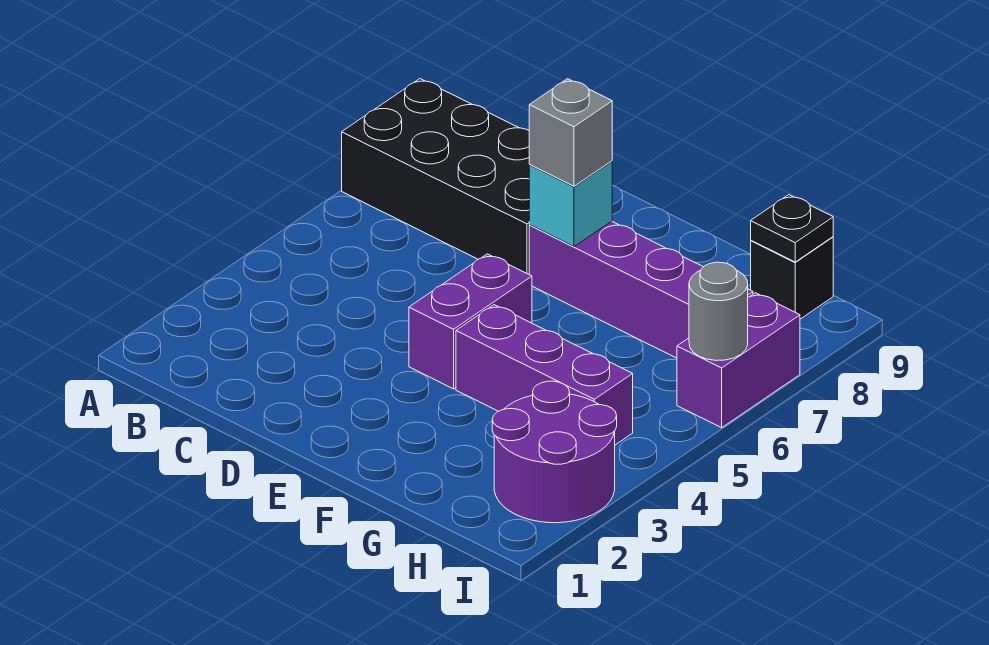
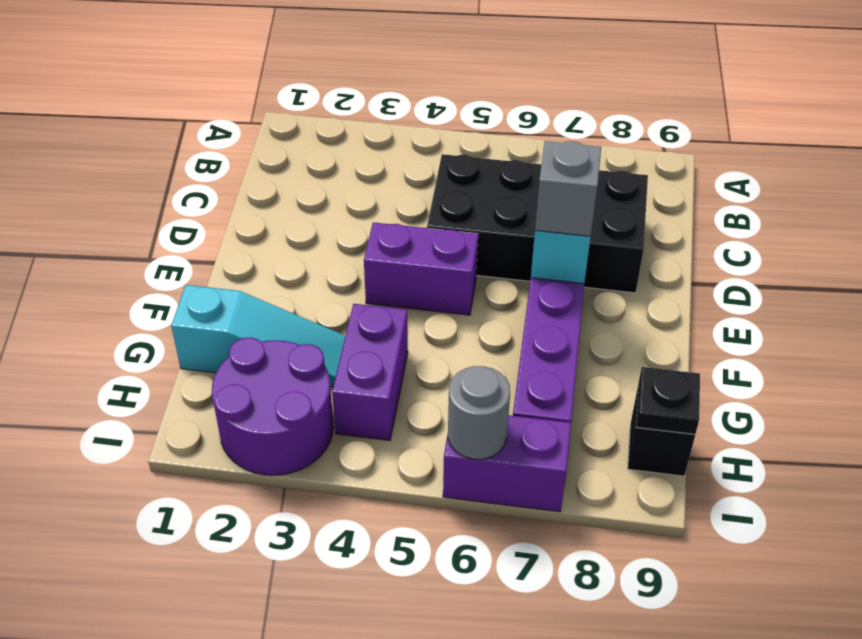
black brick A7:D8 level 1 -> black brick C5:D8 level 1
purple brick F4:H4 level 1 -> purple brick G4:H4 level 1
none -> cyan slope G1:G3 level 1 top 1

